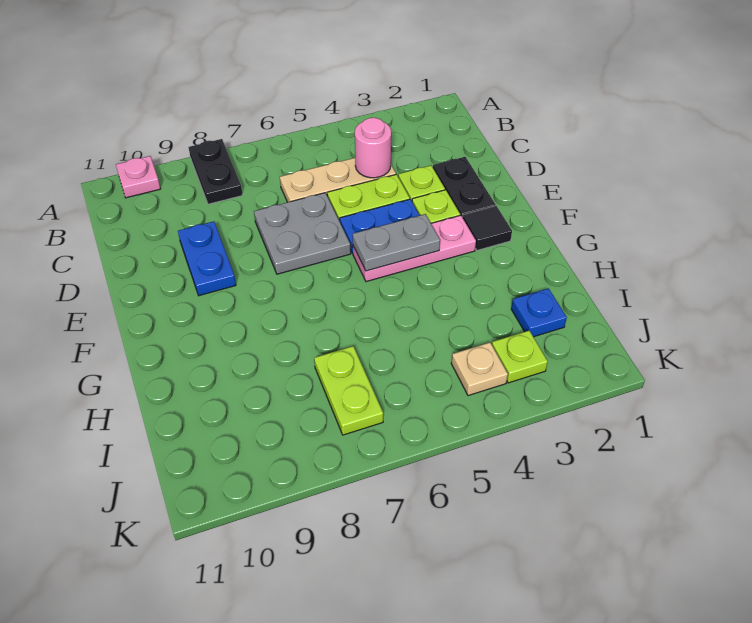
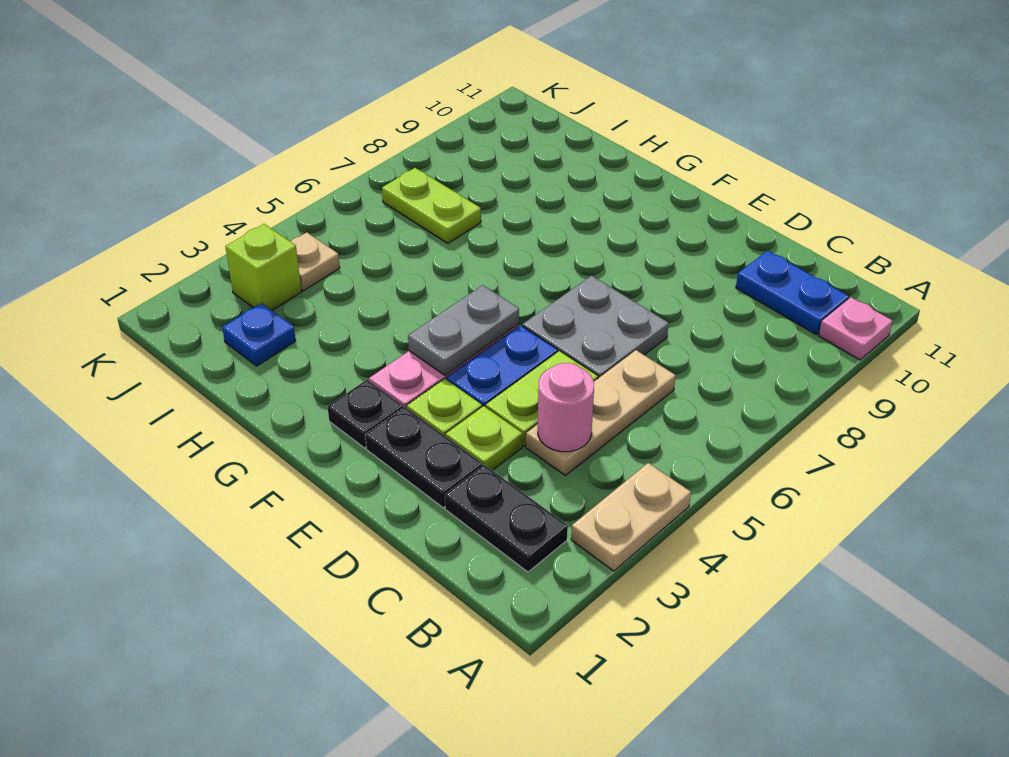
none -> tan plate A3:A4 level 1
black plate A8:B8 level 1 -> black plate B2:C2 level 1
blue plate D9:E9 level 1 -> blue plate B10:C10 level 1
black tile F2 level 1 -> black plate F2 level 1
lime plate J3 level 1 -> lime brick J3 level 1

